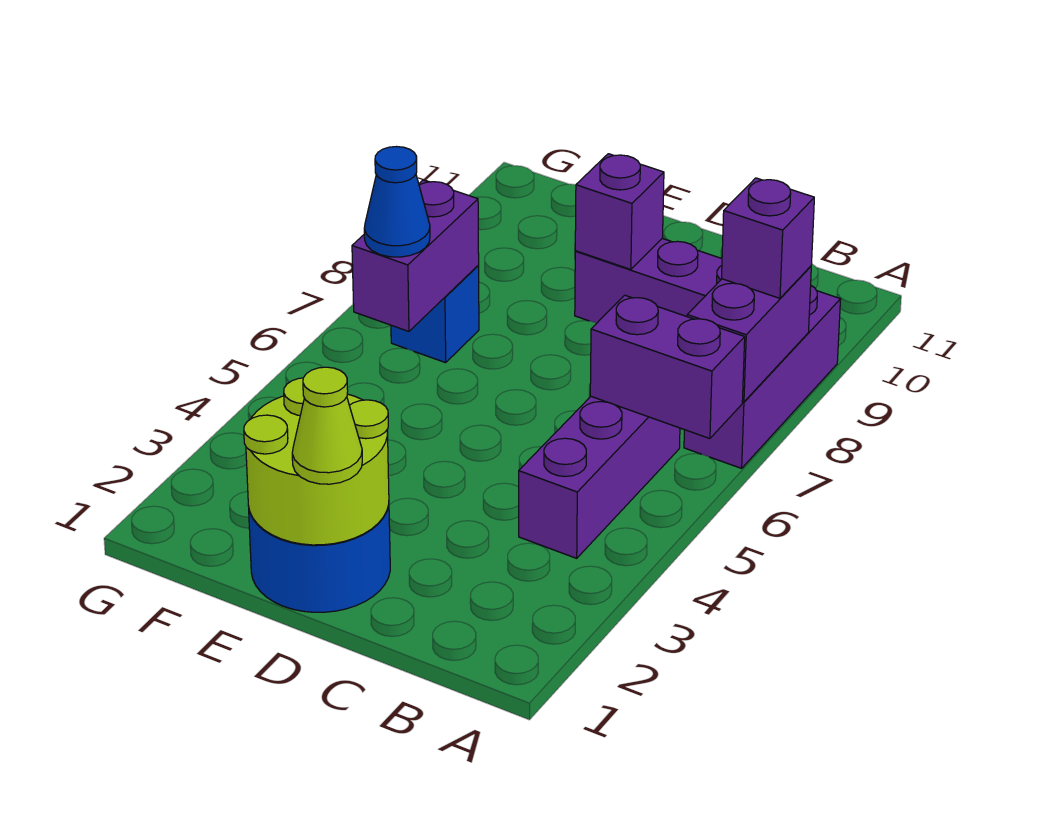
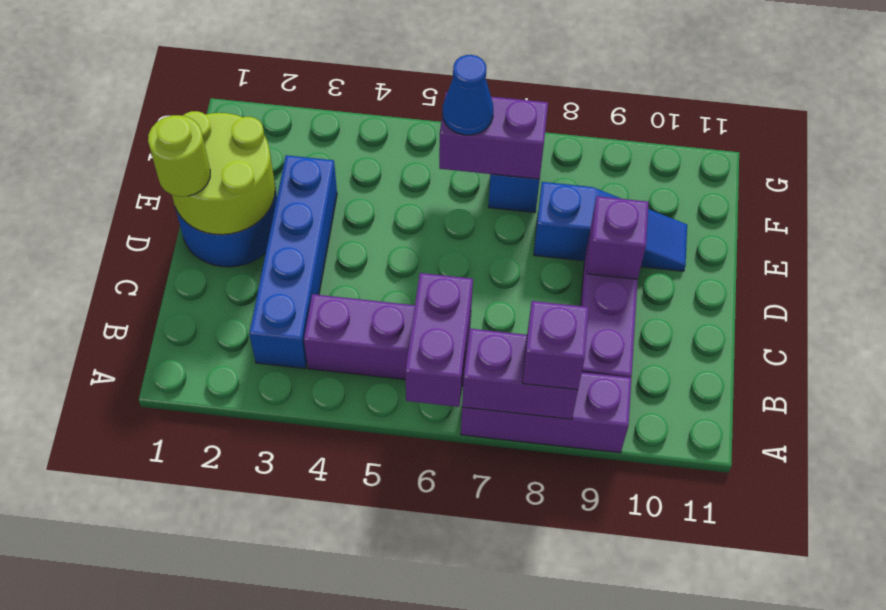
none -> blue brick B3:E3 level 1
lime cone D1 level 3 -> lime round brick D1 level 3
none -> blue slope E8:E10 level 1 top 8

